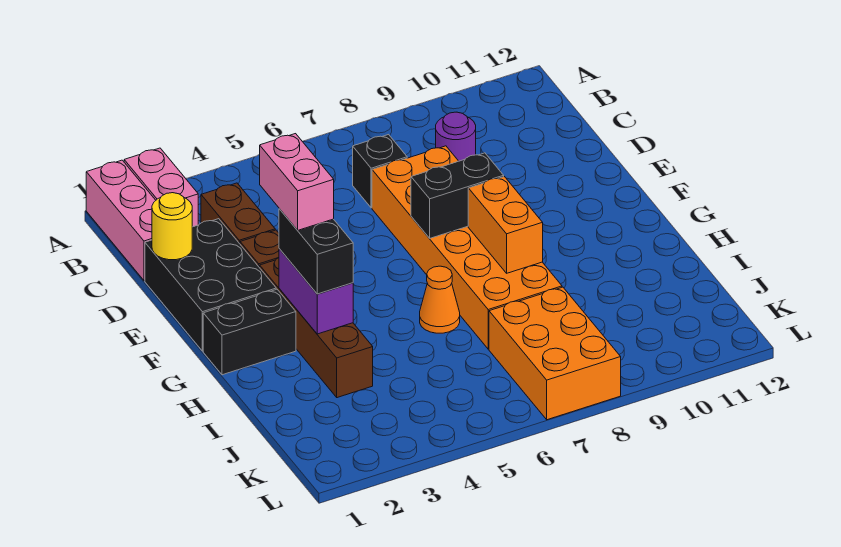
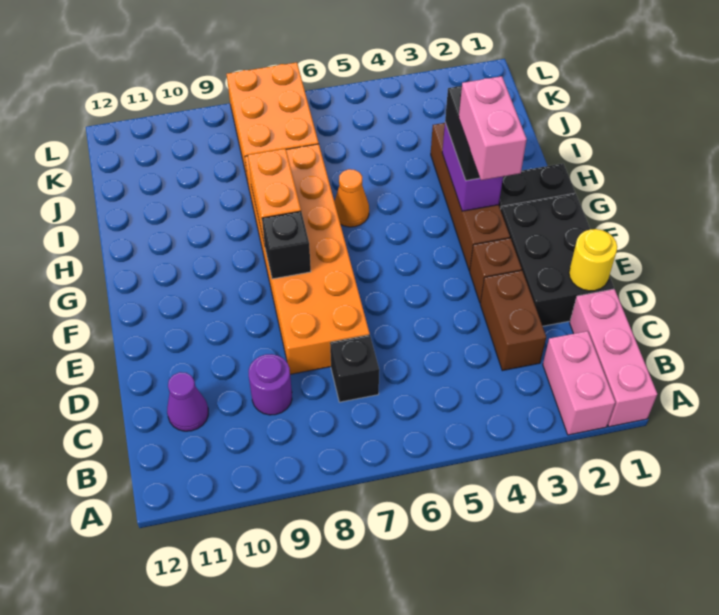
none -> purple cone C11 level 1
black brick F7:F8 level 2 -> black brick F8 level 2

